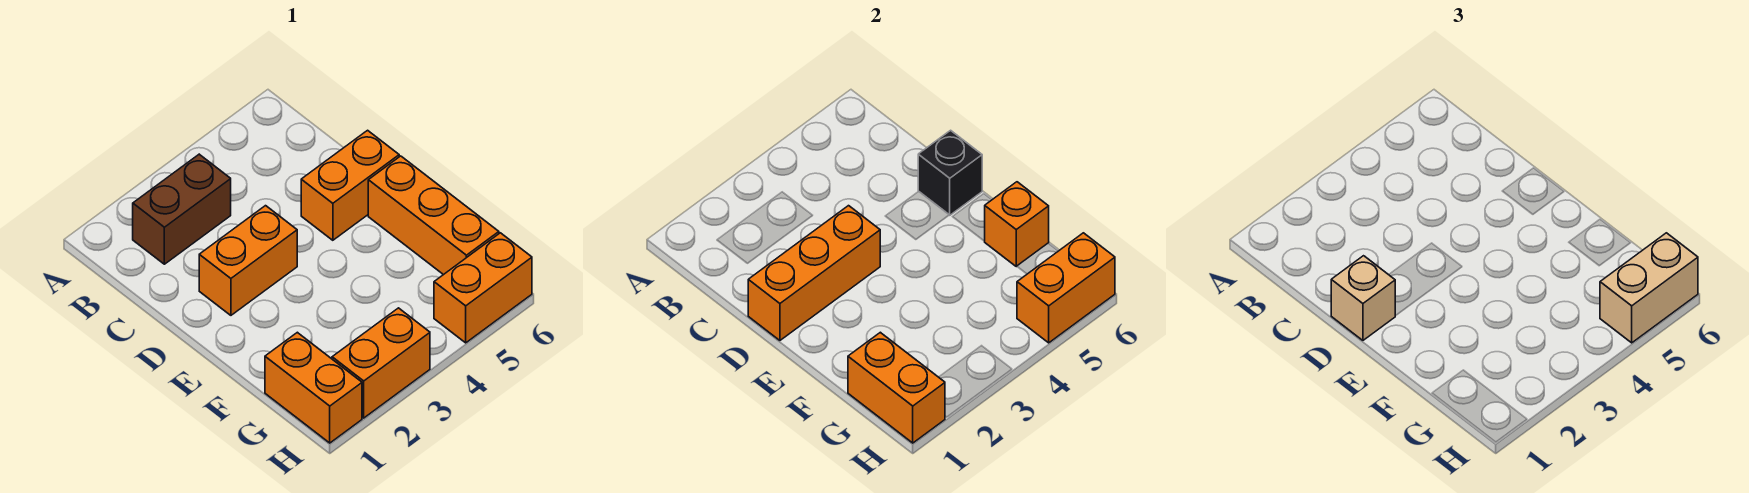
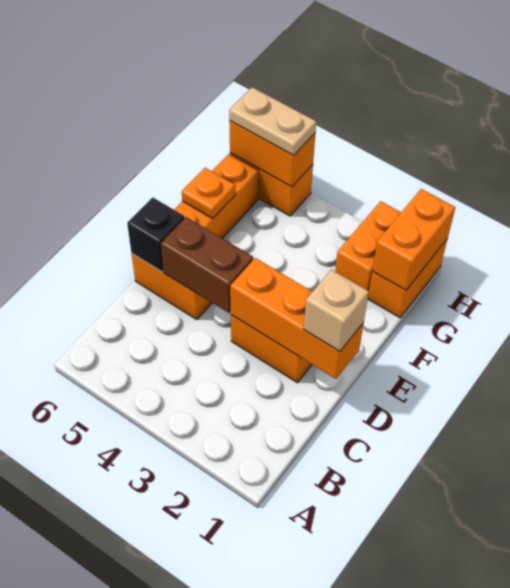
brown brick B2:B3 level 1 -> brown brick D4:D5 level 2
orange brick F6 level 2 -> orange plate F6 level 2
orange brick H2:H3 level 1 -> orange brick G2:H2 level 1
tan brick H5:H6 level 3 -> tan plate H5:H6 level 3

